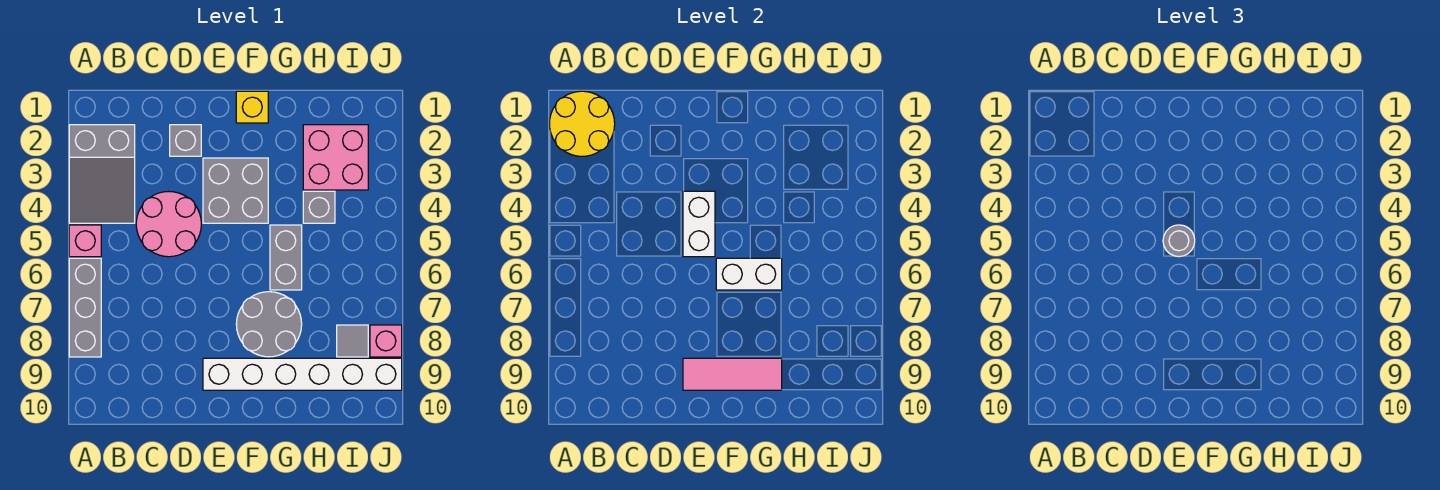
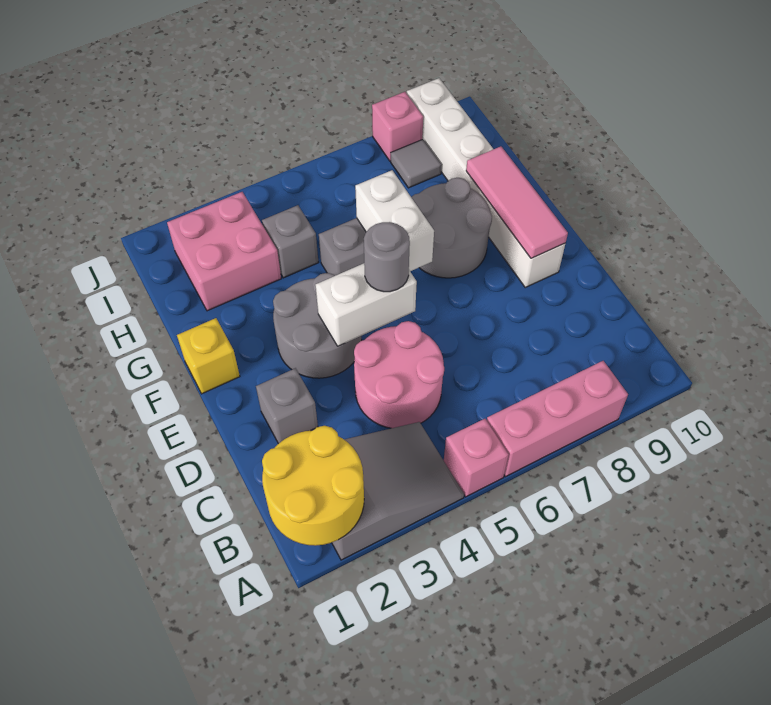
grey brick A6:A8 level 1 -> pink brick A6:A8 level 1
grey brick E3:F4 level 1 -> grey round brick E3:F4 level 1

